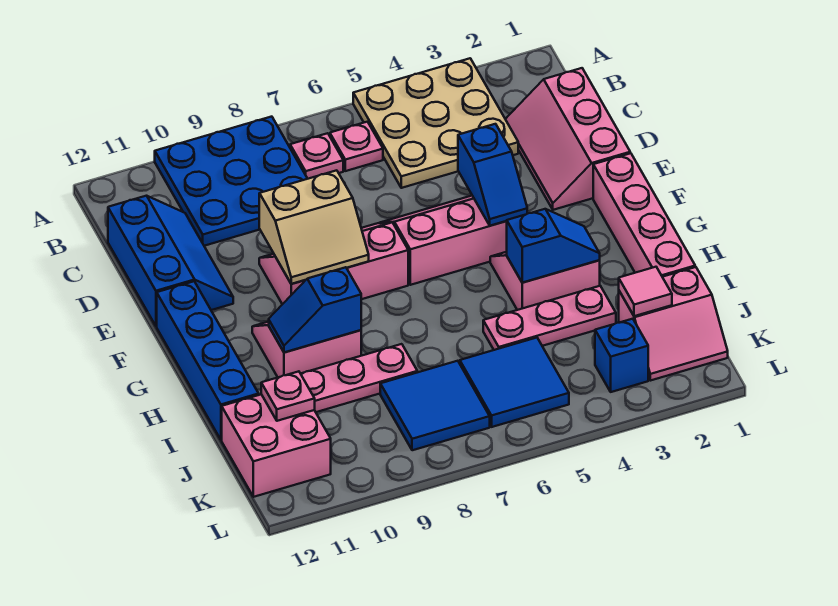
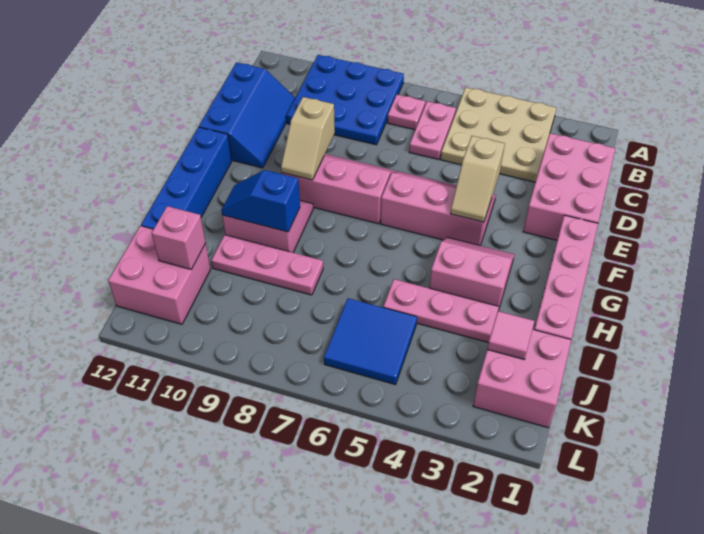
pink plate B6 level 1 -> pink plate B6:C6 level 1
pink slope C1:E2 level 1 top 1 -> pink brick C1:E2 level 1
blue slope E4:F4 level 2 top E -> tan slope E4:F4 level 2 top E
tan slope E8:F9 level 2 top E -> tan slope E9:F9 level 2 top E
blue slope H3:H4 level 2 top 4 -> none
pink slope J1:K2 level 1 top J -> pink brick J1:K2 level 1
blue tile J7:K8 level 1 -> none
pink plate J11 level 2 -> pink brick J11 level 2
blue brick K3 level 1 -> none

